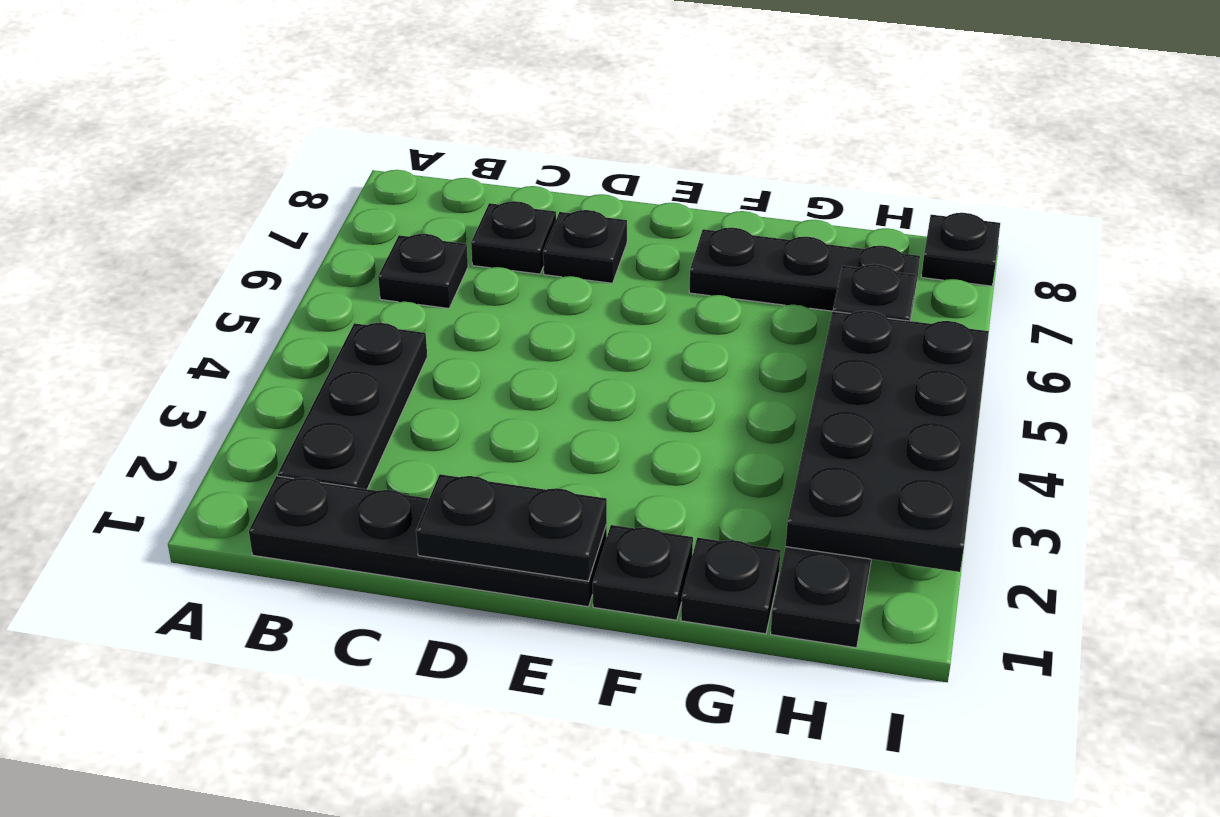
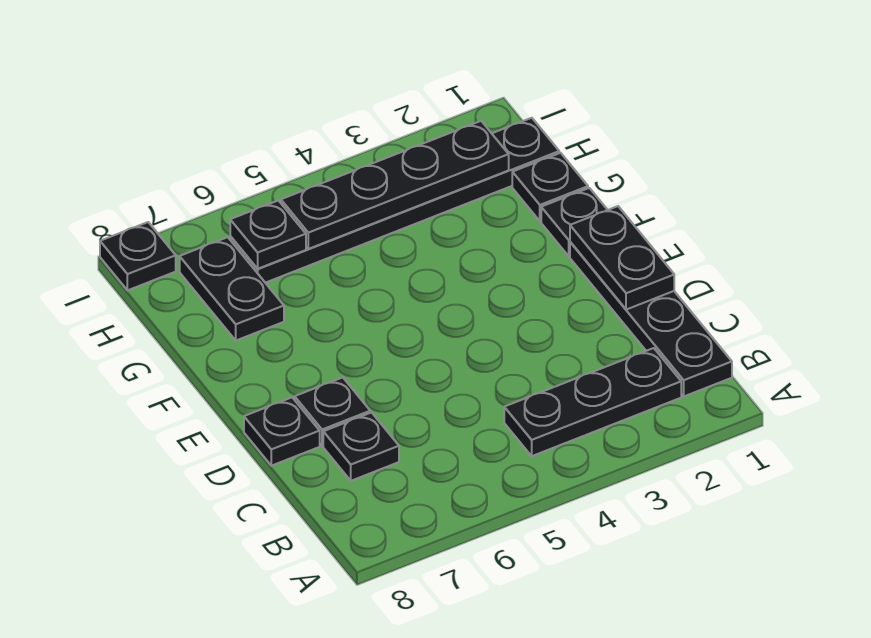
black plate B6 level 1 -> black plate D8 level 1
black plate F7:H7 level 1 -> black plate G7:H7 level 1
black plate H2:I5 level 2 -> black plate H2:H5 level 2

